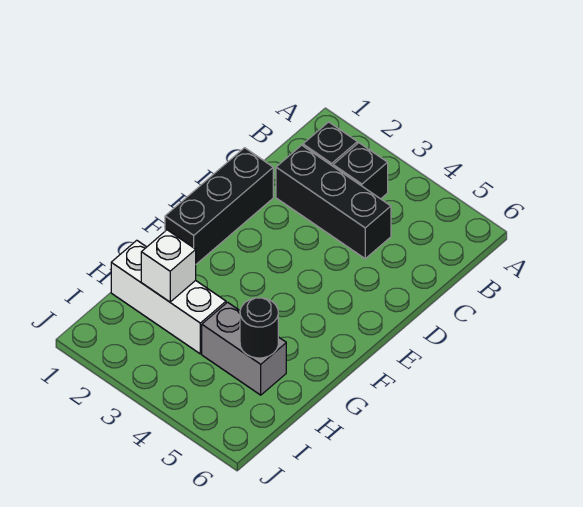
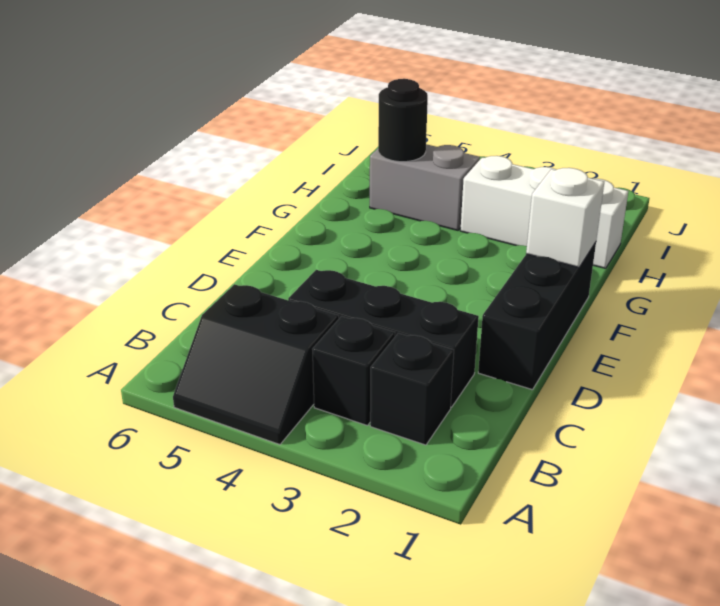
none -> black slope A4:B5 level 1 top B
white brick H2 level 2 -> white brick F1 level 2

